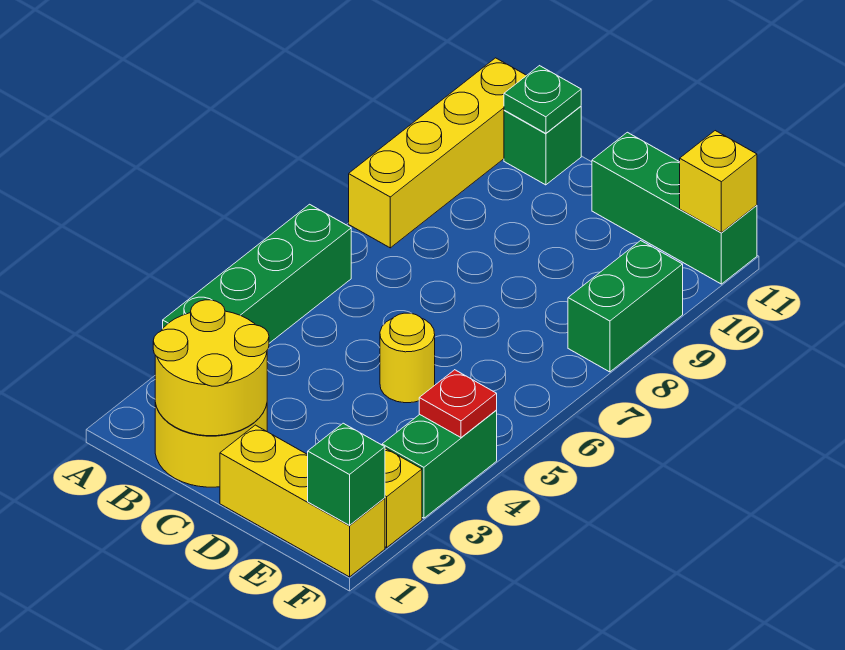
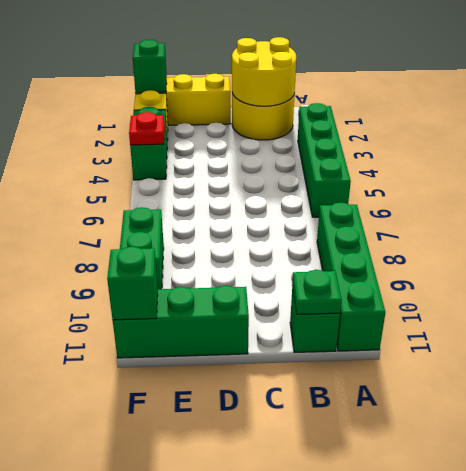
yellow brick A8:A11 level 1 -> green brick A8:A11 level 1
yellow round brick D5 level 1 -> none
yellow brick F11 level 2 -> green brick F11 level 2

